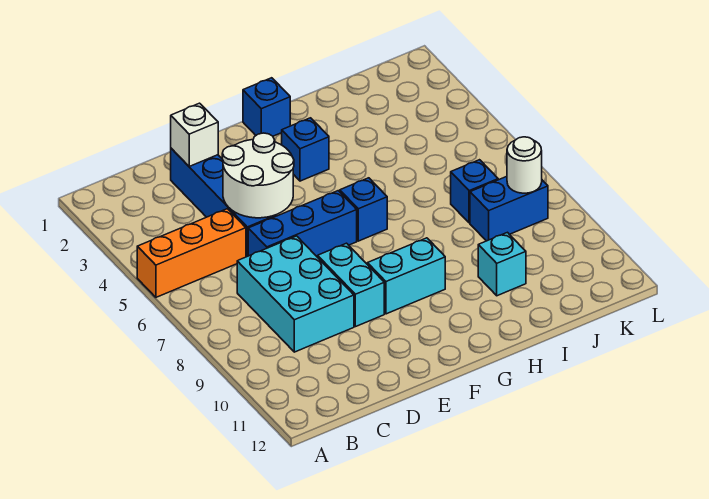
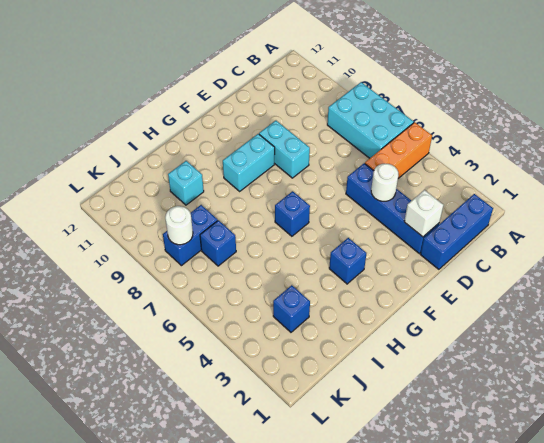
cyan brick C7:D9 level 1 -> cyan brick A6:B8 level 1
white round brick D4:E5 level 2 -> white round brick D4 level 2
blue brick D6:F6 level 1 -> blue brick B1:D1 level 1
blue brick G1 level 1 -> blue brick J3 level 1

